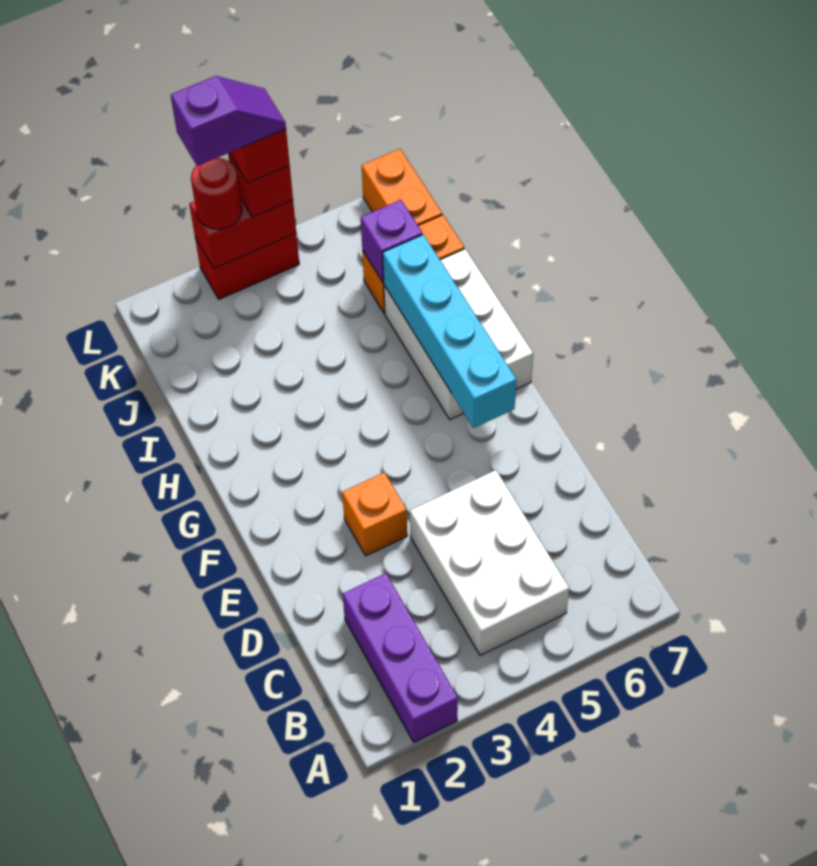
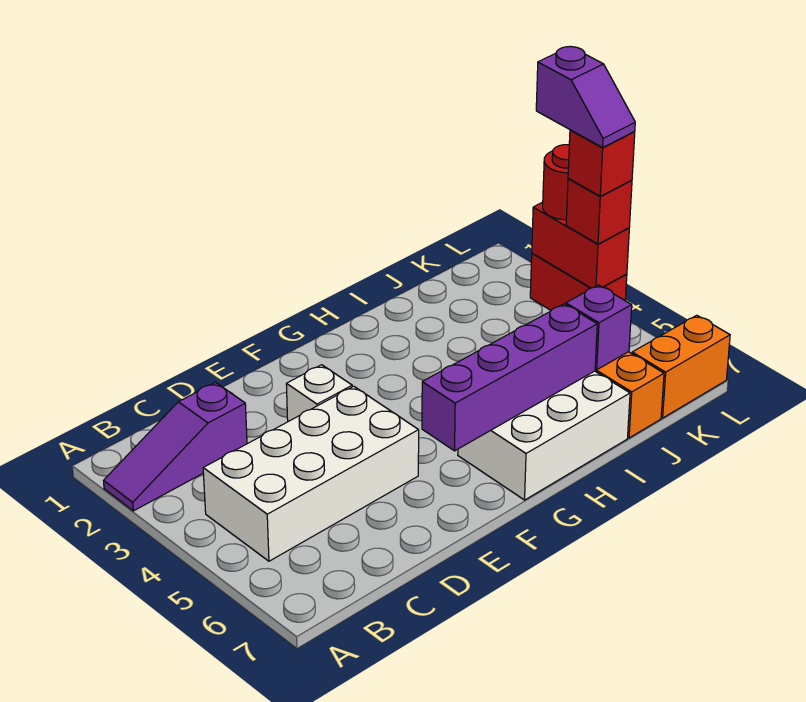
purple brick A2:C2 level 1 -> purple slope A2:C2 level 1 top C
white brick B4:D5 level 1 -> white brick B4:E5 level 1
orange brick E3 level 1 -> white brick E3 level 1
cyan brick F6:I6 level 2 -> purple brick F6:I6 level 2

